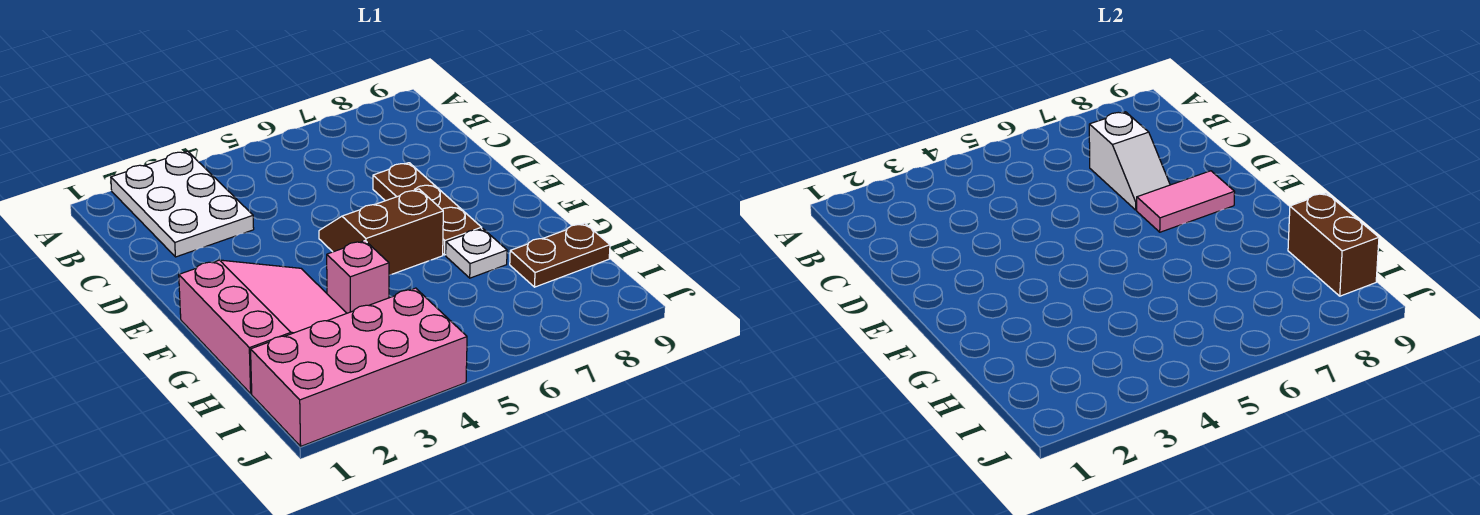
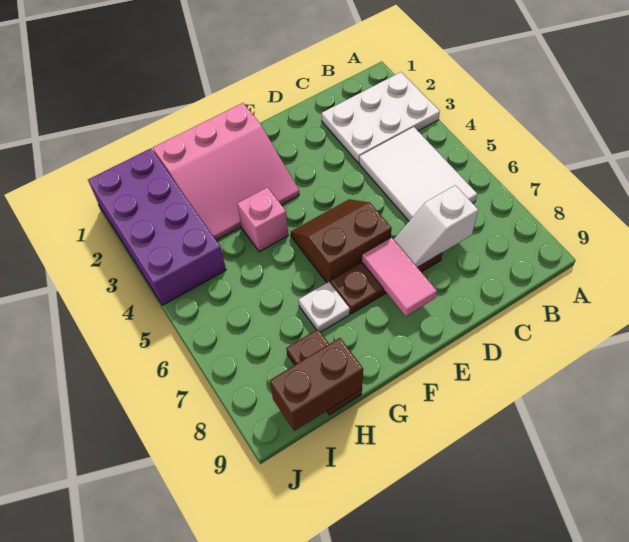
none -> white tile B4:C6 level 1
brown slope E5:F6 level 1 top F -> brown slope E5:F6 level 1 top 6
pink brick I1:J4 level 1 -> purple brick I1:J4 level 1

